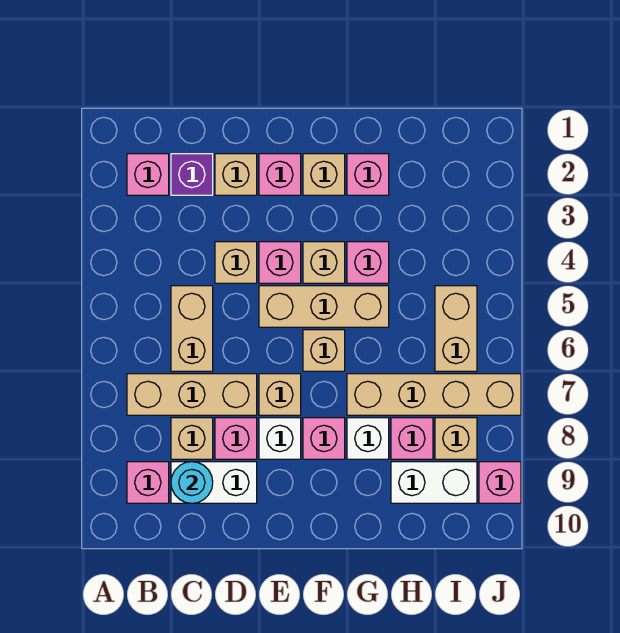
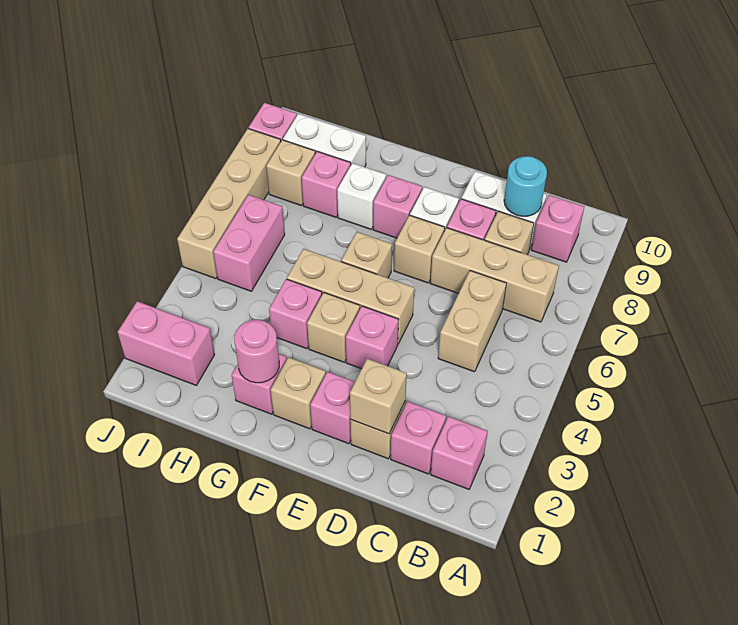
purple brick C2 level 1 -> pink brick C2 level 1
tan brick D4 level 1 -> tan brick D2 level 2
none -> pink round brick G2 level 2
tan brick G7:J7 level 1 -> tan brick J5:J8 level 1
none -> pink brick I2:J2 level 1
tan brick I5:I6 level 1 -> pink brick I5:I6 level 1

